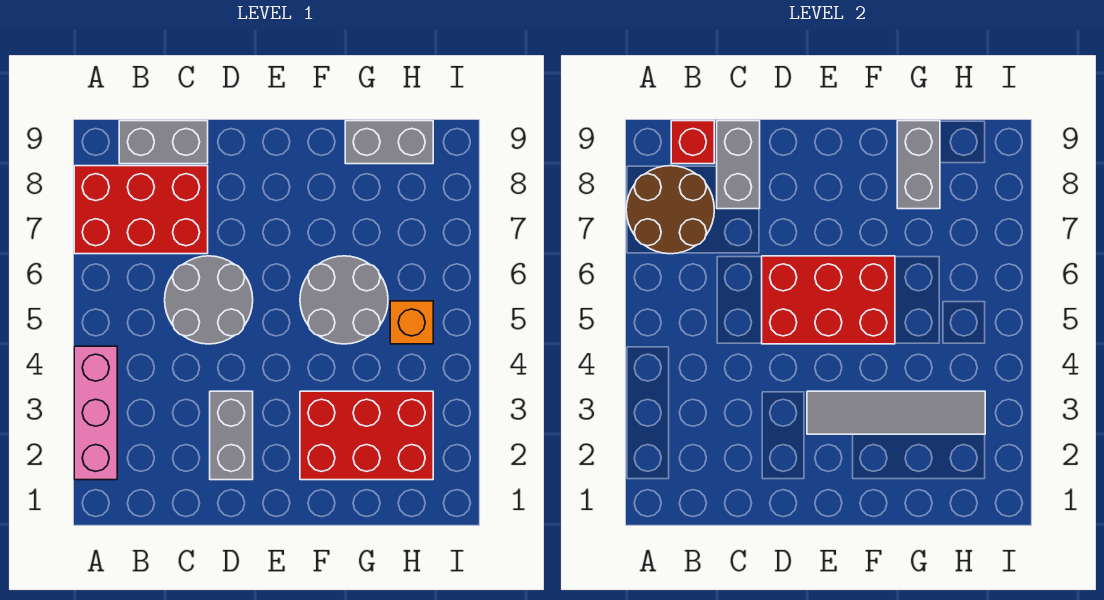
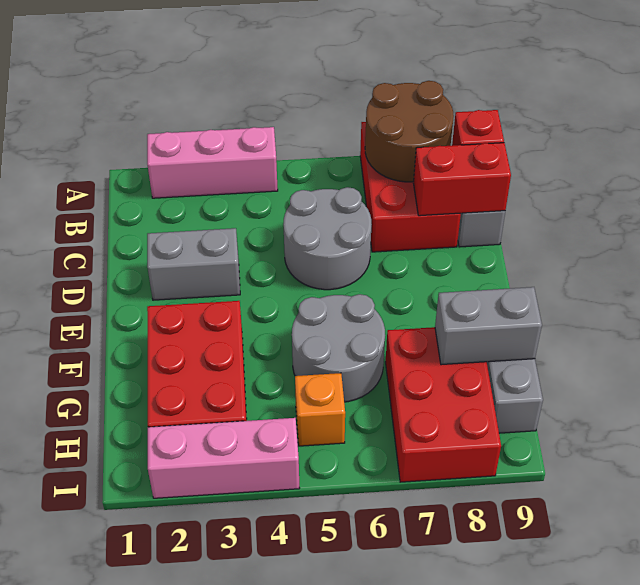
grey brick C8:C9 level 2 -> red brick C8:C9 level 2
red brick D5:F6 level 2 -> red brick G7:I8 level 1
grey tile E3:H3 level 2 -> none
none -> pink brick I2:I4 level 1

